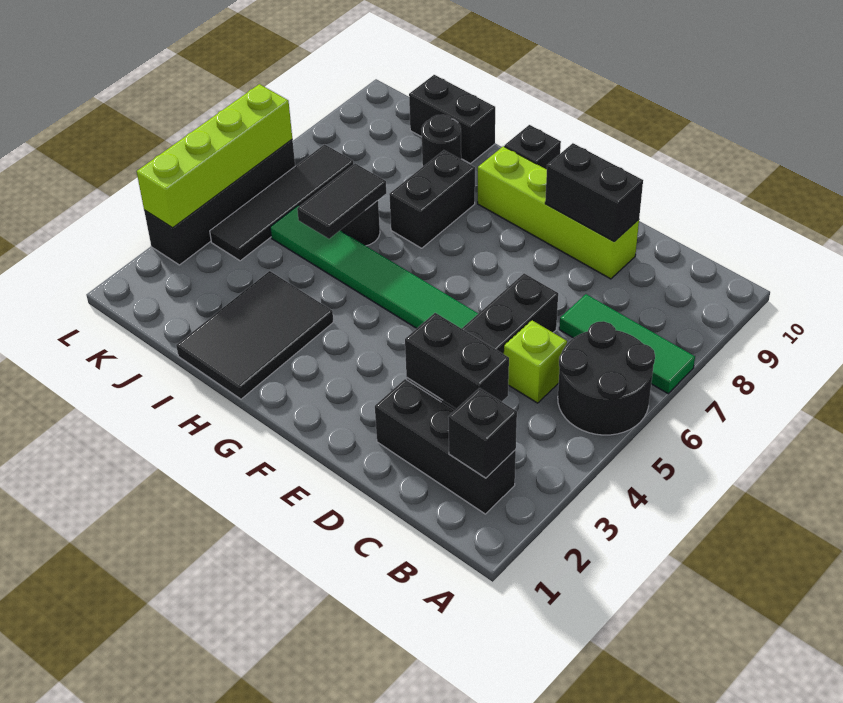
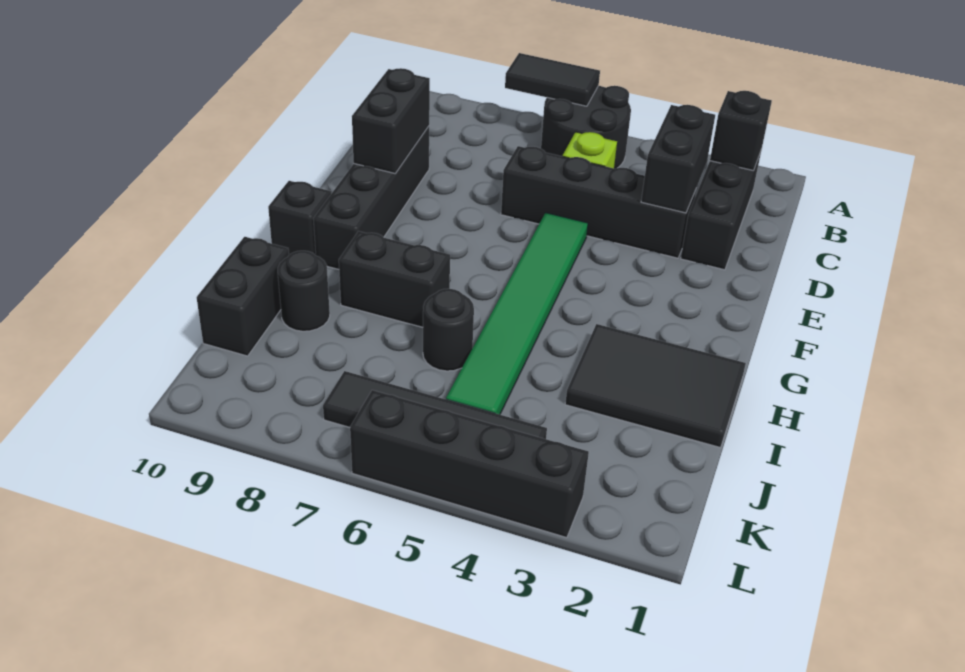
green tile A7:C7 level 1 -> none
lime brick D9:G9 level 1 -> black brick D9:G9 level 1
black tile I5:I6 level 2 -> black tile A6:A7 level 2
lime brick L3:L6 level 2 -> none

